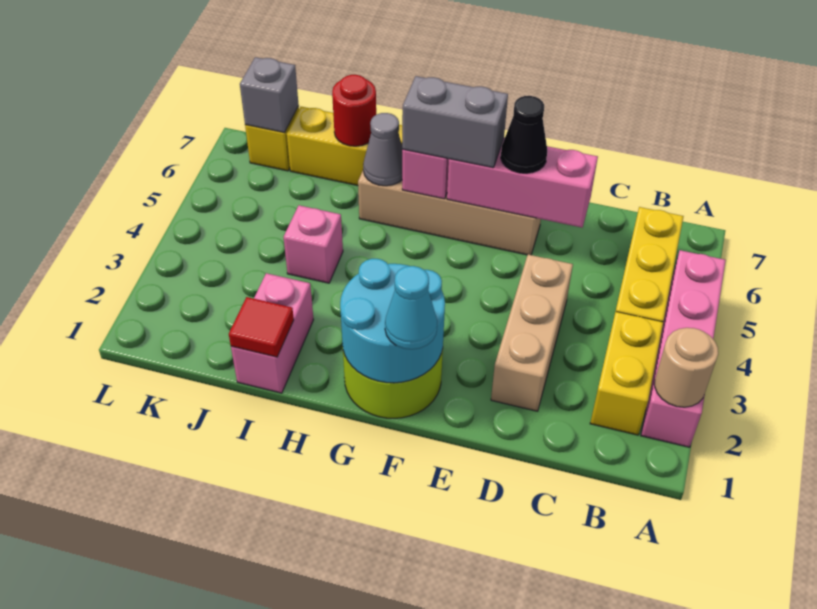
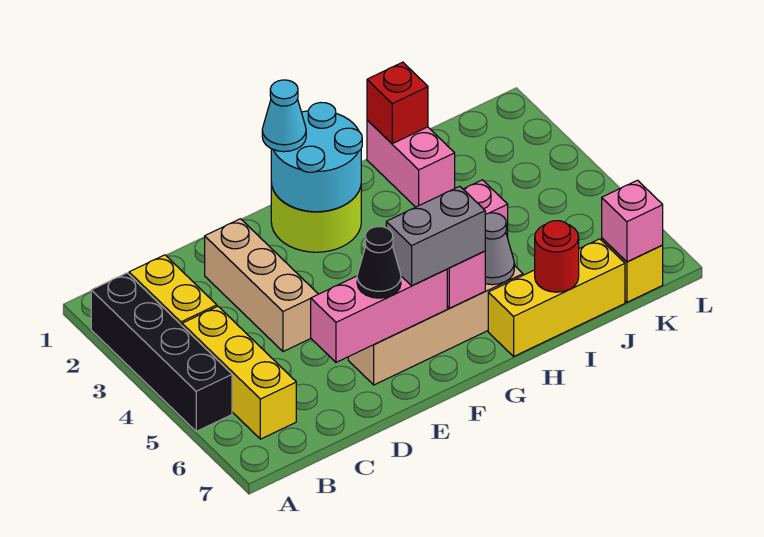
pink brick A2:A5 level 1 -> black brick A2:A5 level 1
tan round brick A2 level 2 -> none
red tile I1 level 2 -> red brick I1 level 2
grey brick K7 level 2 -> pink brick K7 level 2

